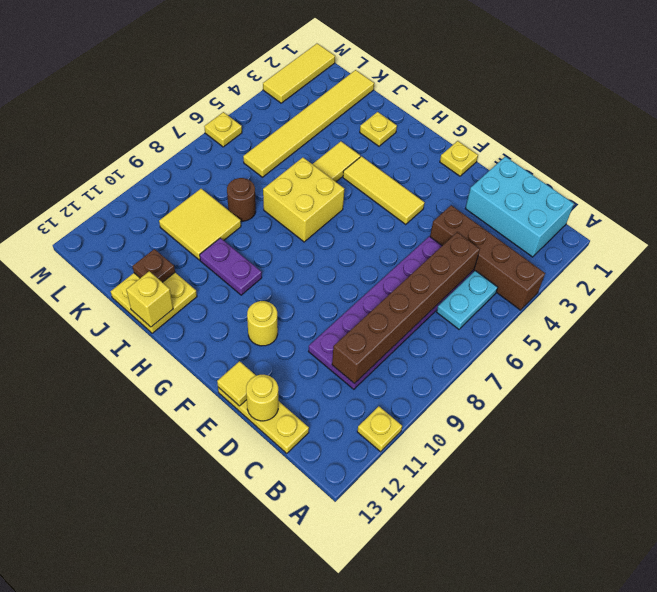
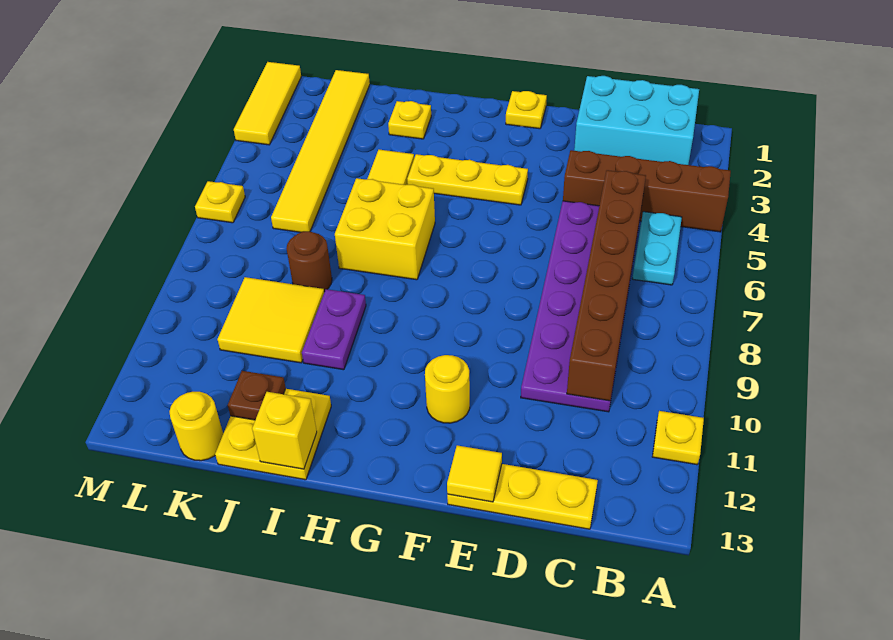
yellow round brick D13 level 2 -> yellow round brick K13 level 1
yellow tile F4:H4 level 1 -> yellow plate F4:H4 level 1
purple plate H10:I10 level 1 -> purple plate I9:I10 level 1

